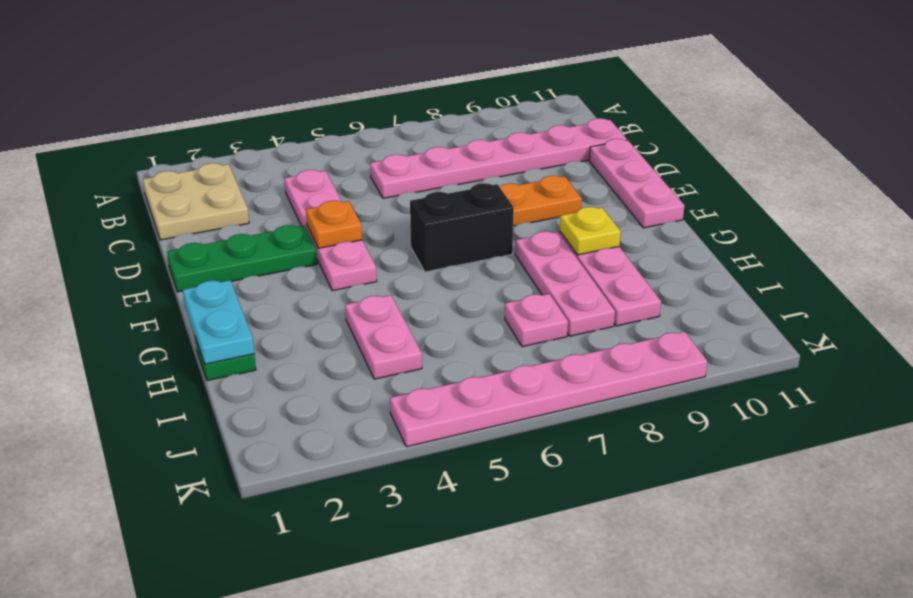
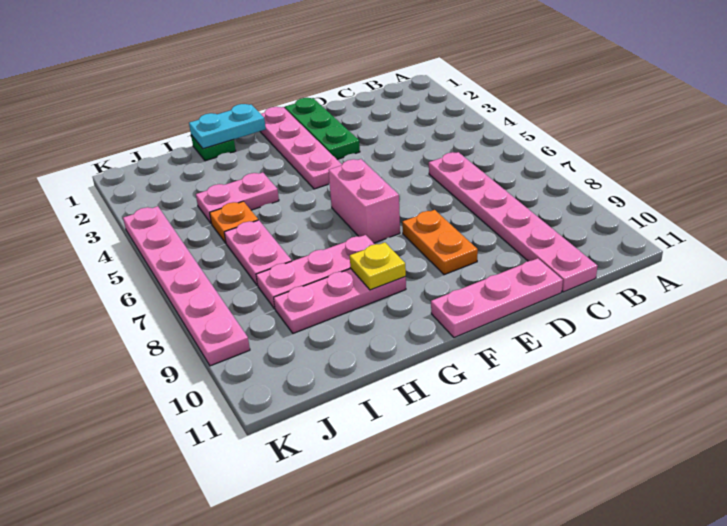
tan plate B1:C2 level 1 -> none
pink plate C4:F4 level 1 -> pink plate F1:F4 level 1
orange plate E4 level 2 -> orange plate I5 level 1
black brick F6:F7 level 1 -> pink brick F6:F7 level 1
pink plate I7 level 1 -> pink plate I6:I7 level 1

